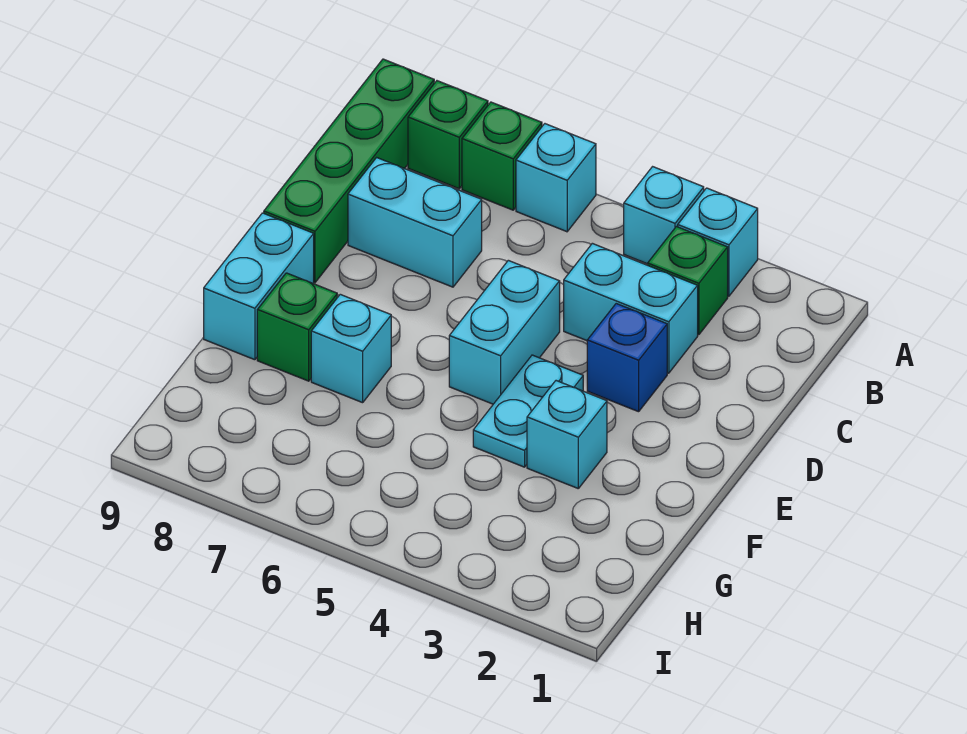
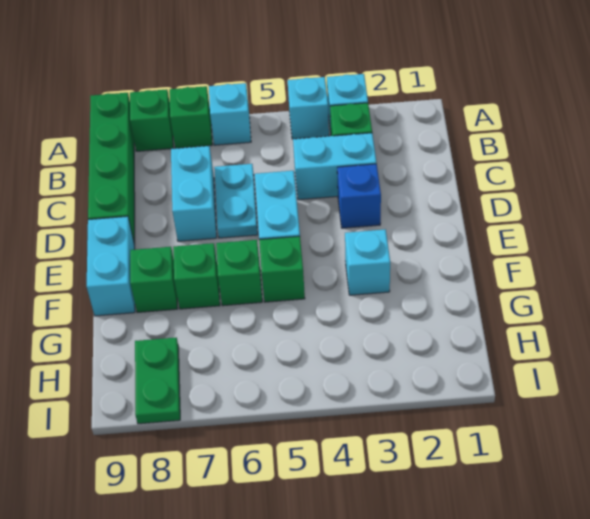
cyan brick C7:C8 level 1 -> cyan brick C7:D7 level 1
cyan plate E4:F4 level 1 -> cyan plate C6:D6 level 1
none -> green brick F5 level 1
none -> green brick F6 level 1
cyan brick F7 level 1 -> green brick F7 level 1
none -> green plate H8:I8 level 1

